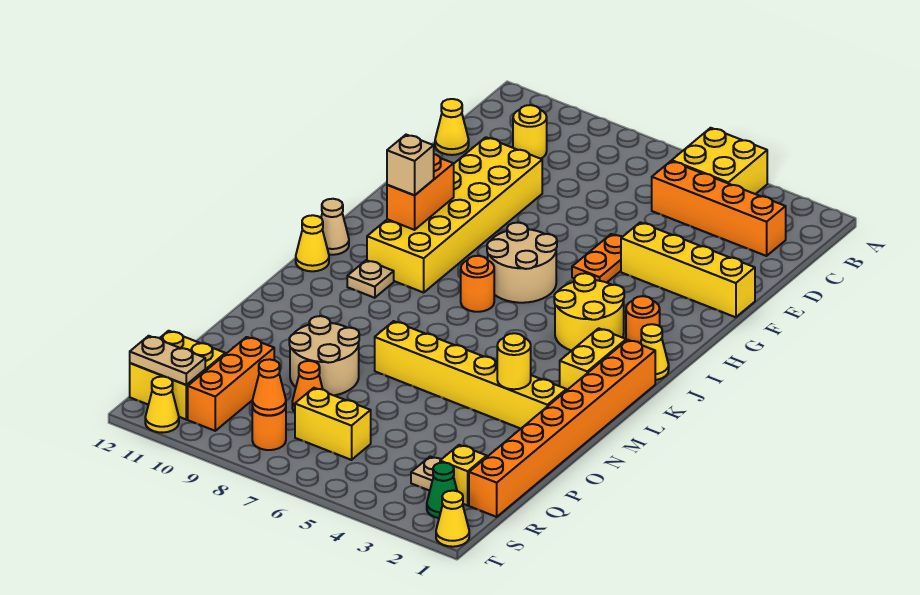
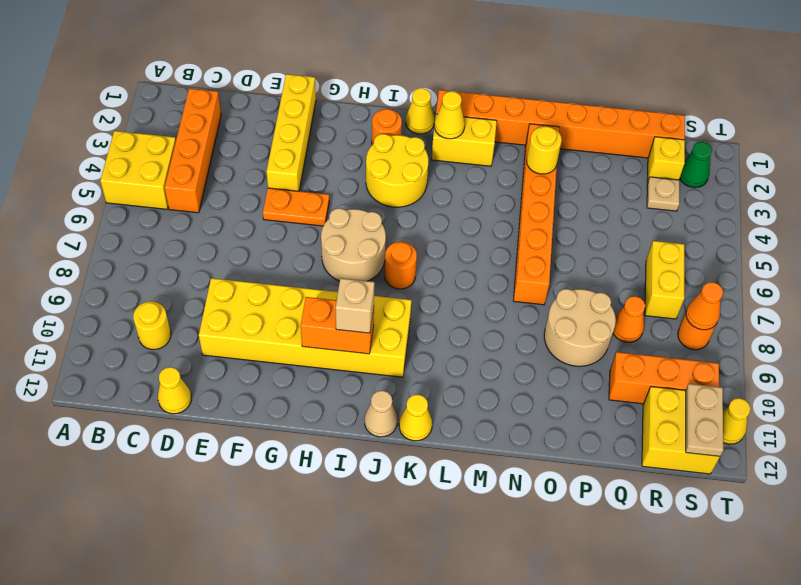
tan plate K10 level 1 -> none
yellow brick N2:N7 level 1 -> orange brick N2:N7 level 1
yellow cone T1 level 1 -> yellow cone K2 level 2

